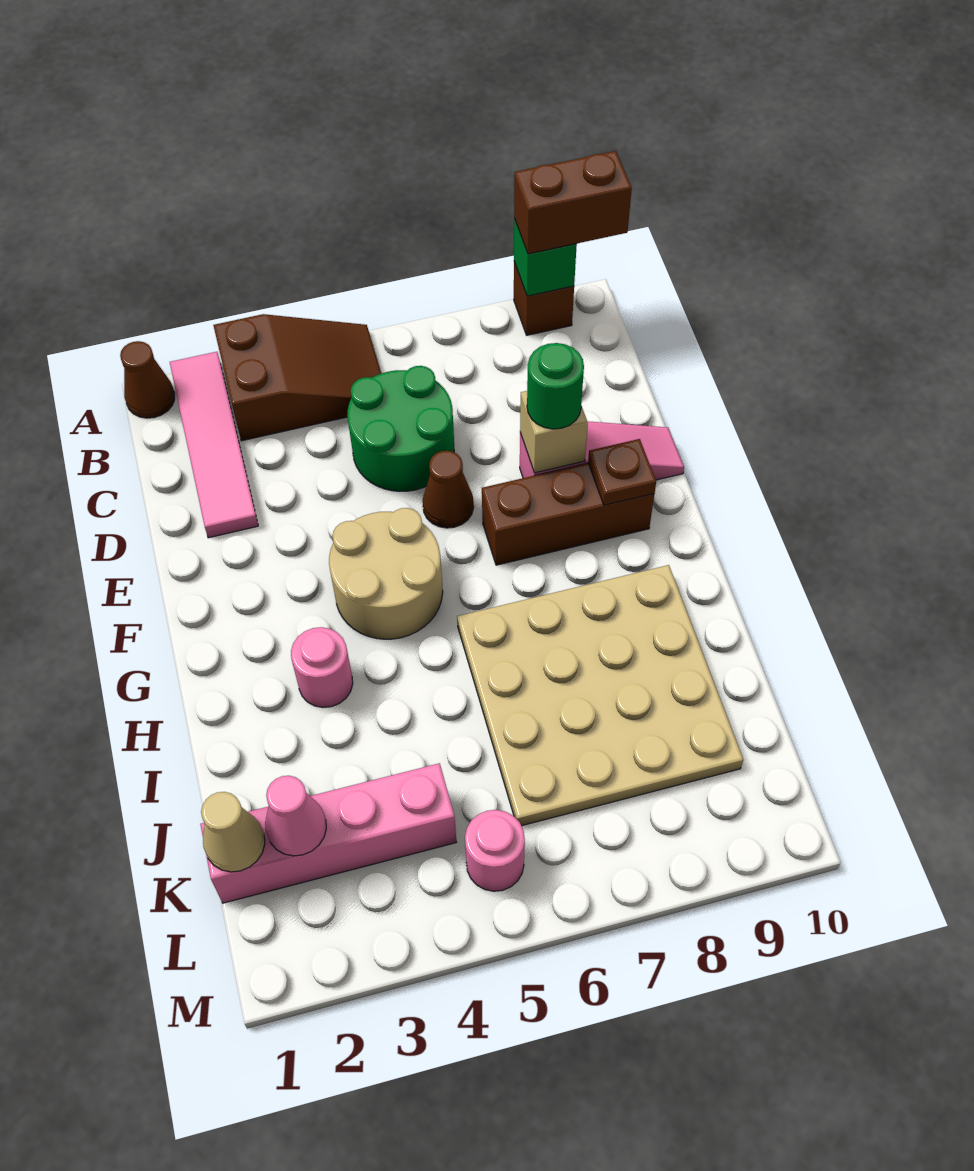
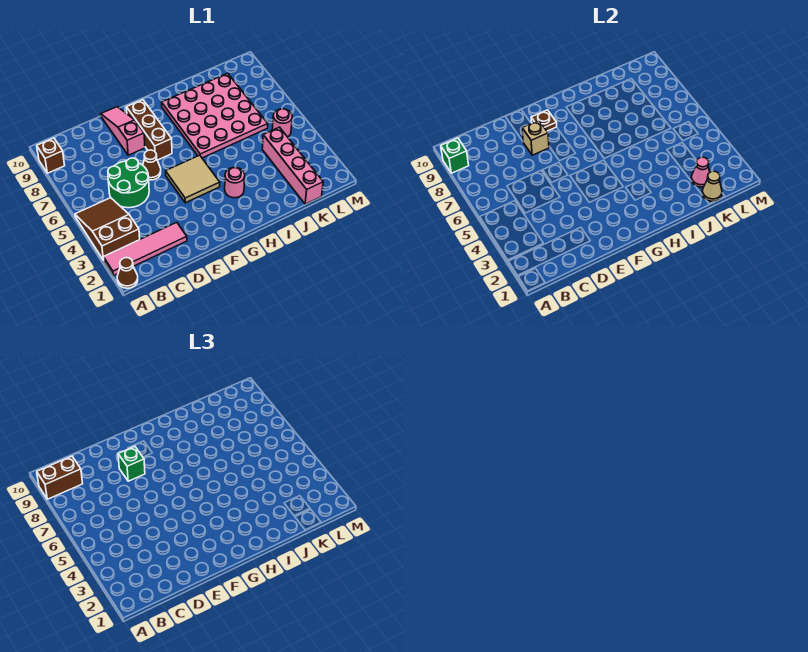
brown brick A9:A10 level 3 -> brown brick A9:B9 level 3
green round brick E8 level 3 -> green brick E8 level 3
tan round brick F4:G5 level 1 -> tan tile F4:G5 level 1
tan plate H6:K9 level 1 -> pink plate H6:K9 level 1

